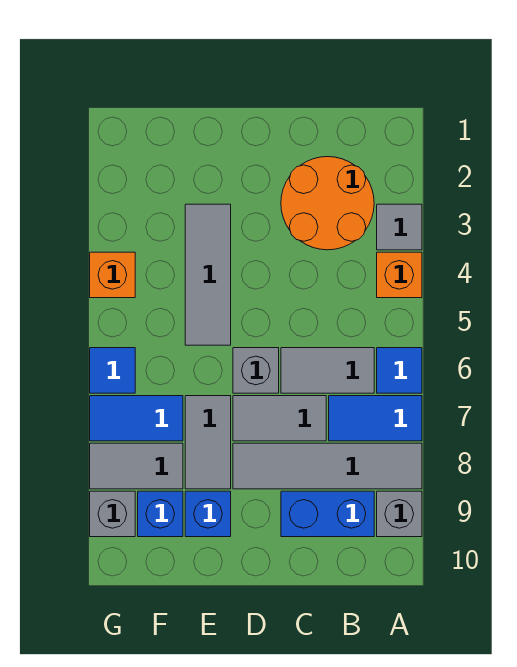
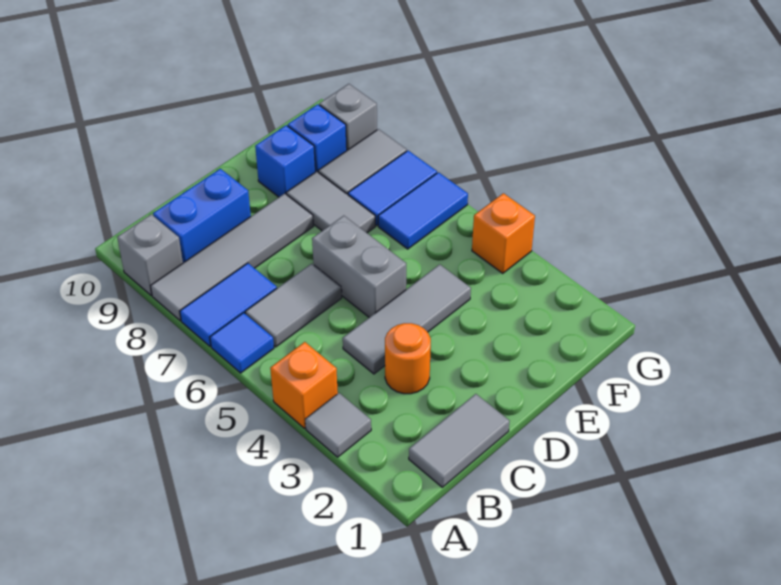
orange round brick B2:C3 level 1 -> orange round brick C3 level 1
grey tile C7:D7 level 1 -> grey tile B1:C1 level 1
grey brick D6 level 1 -> grey brick D5:D6 level 1
grey tile E3:E5 level 1 -> grey tile C4:E4 level 1
blue tile G6 level 1 -> blue tile F6:G6 level 1

